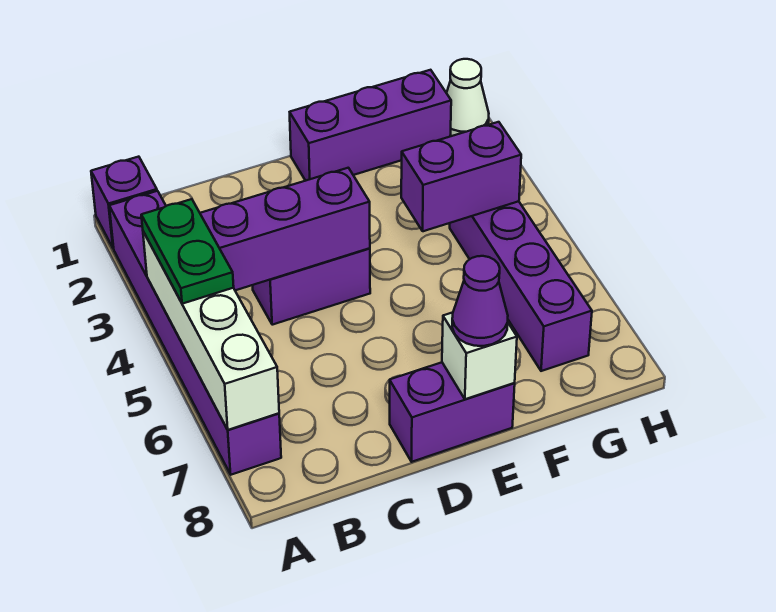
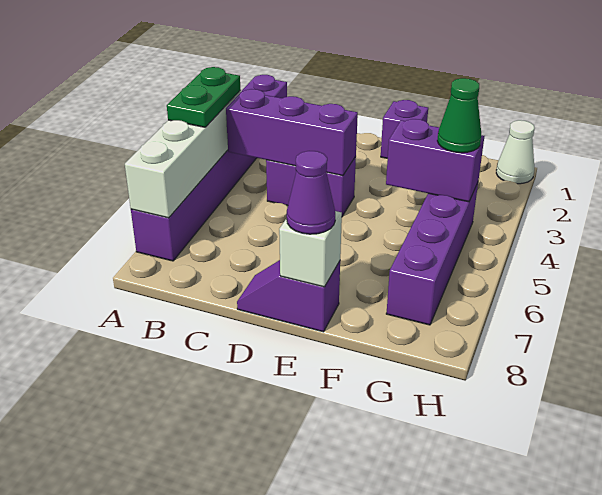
purple brick D8:E8 level 1 -> purple slope D8:E8 level 1 top E
purple brick E1:G1 level 1 -> purple brick E1 level 1
none -> green cone G4 level 3

